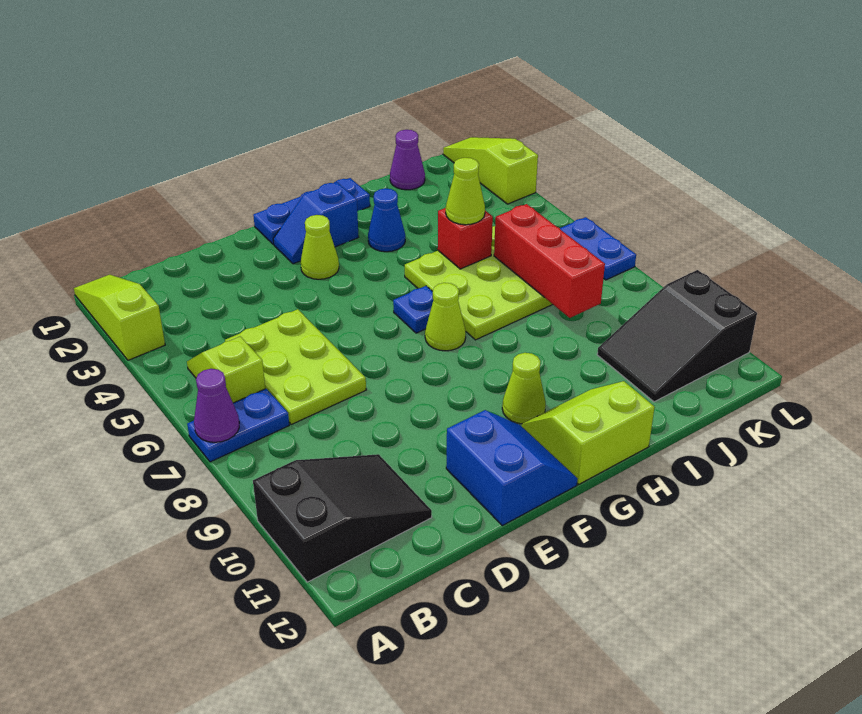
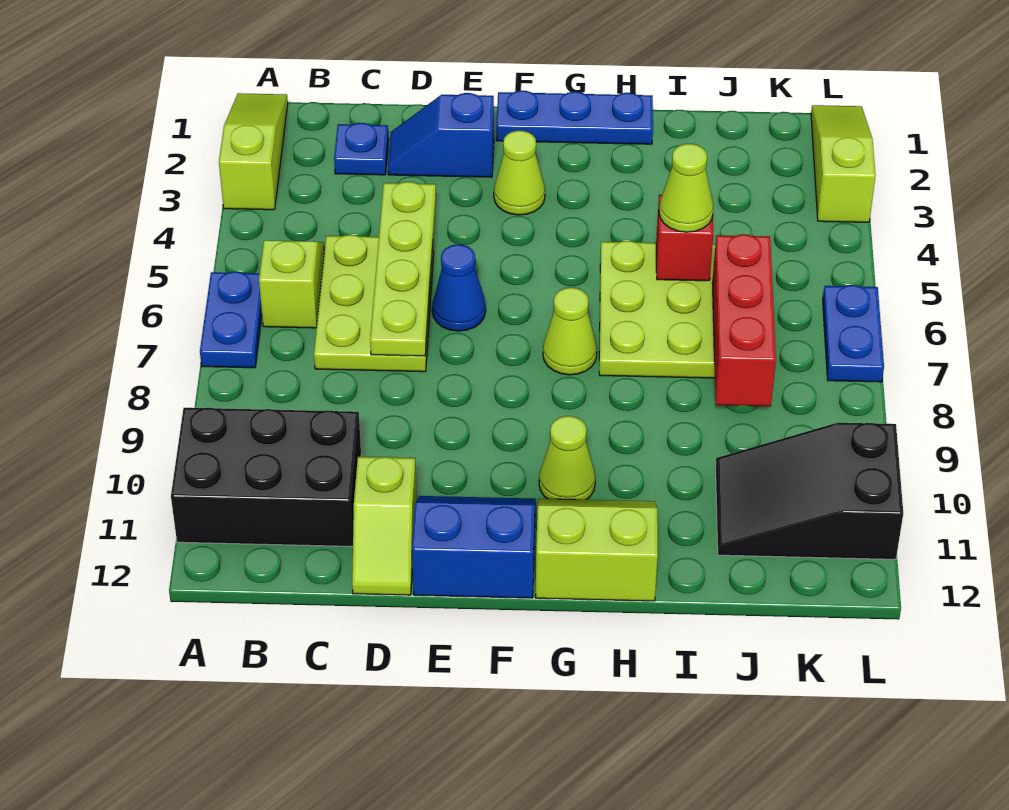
blue plate A7:B7 level 1 -> blue plate A6:A7 level 1
purple cone A7 level 2 -> none
black slope A10:C11 level 1 top A -> black brick A10:C11 level 1
none -> lime plate D4:D7 level 2
none -> lime slope D11:D12 level 1 top 11
blue slope E11:F12 level 1 top E -> blue slope E11:F12 level 1 top 12
blue slope F2:G2 level 1 top G -> blue slope D2:E2 level 1 top E
blue plate G6 level 1 -> blue plate C2 level 1
blue cone H3 level 1 -> blue cone E6 level 1
purple cone J1 level 1 -> none

